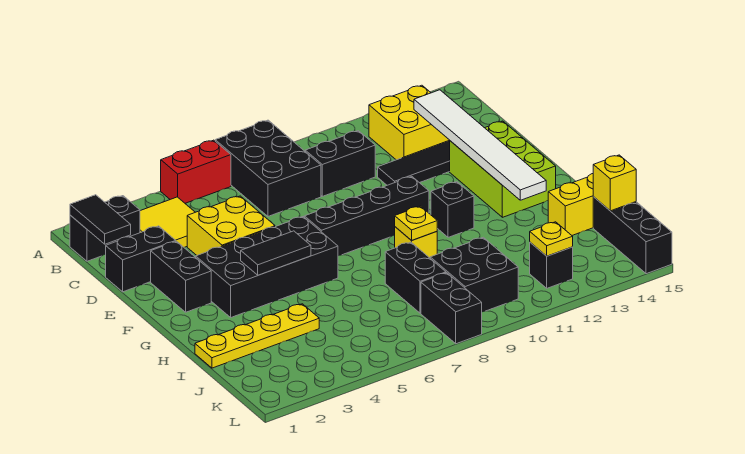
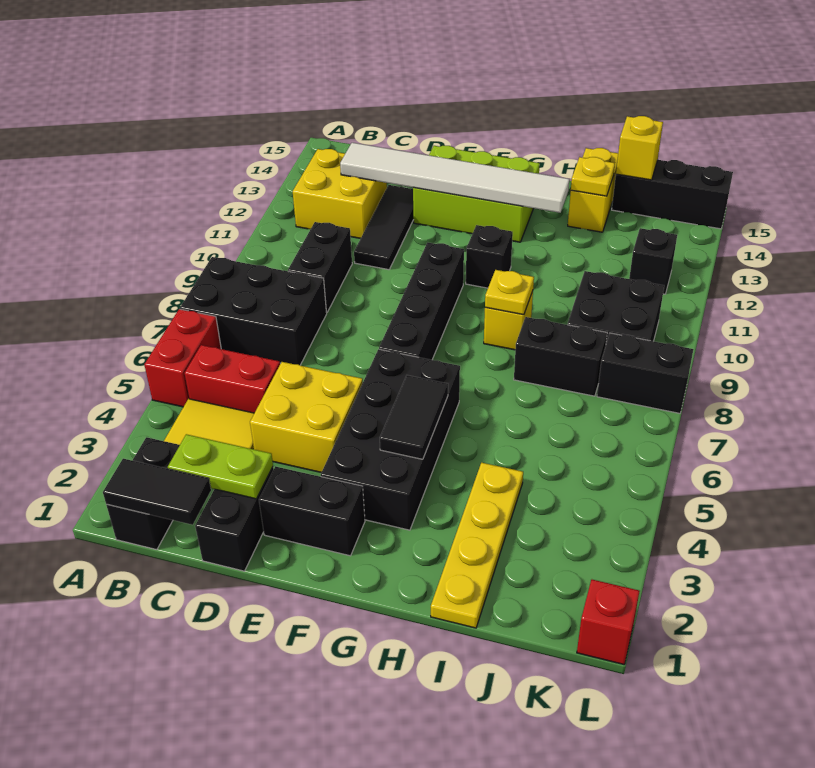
none -> red brick B5:C5 level 1
none -> lime plate C2:D2 level 2
yellow plate K12 level 2 -> yellow plate I14 level 2
none -> red brick L1 level 1

